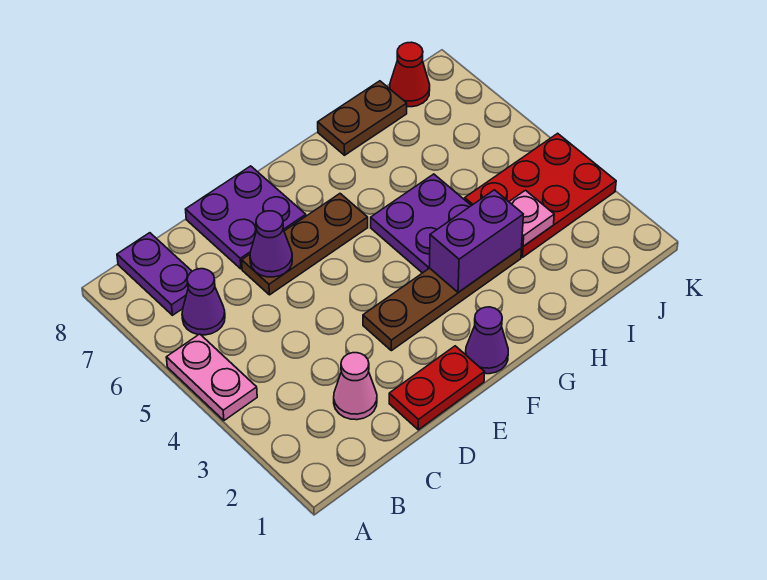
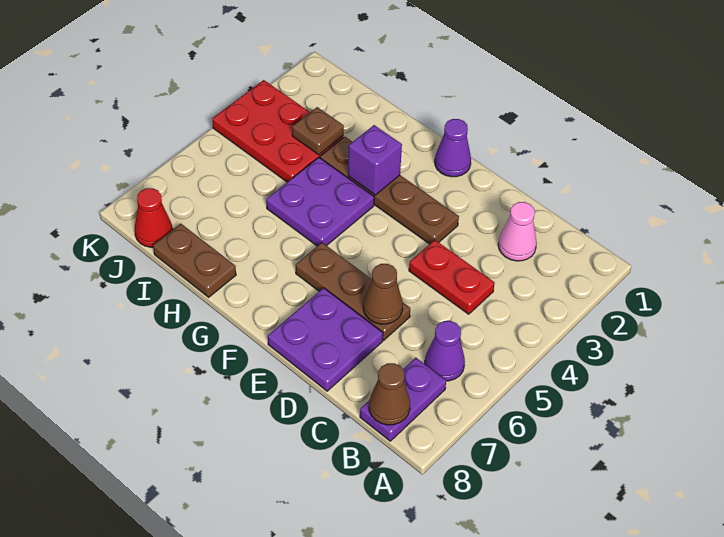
pink plate A4:A5 level 1 -> none
none -> brown cone B8 level 2
red plate D1:E1 level 1 -> red plate C4:D4 level 1
purple cone D6 level 2 -> brown cone D6 level 2
purple brick G3:H3 level 2 -> purple brick G3 level 2
pink plate I3 level 2 -> brown plate I3 level 2

